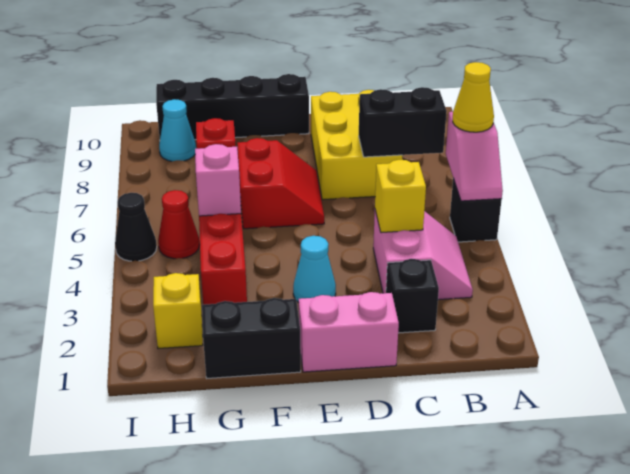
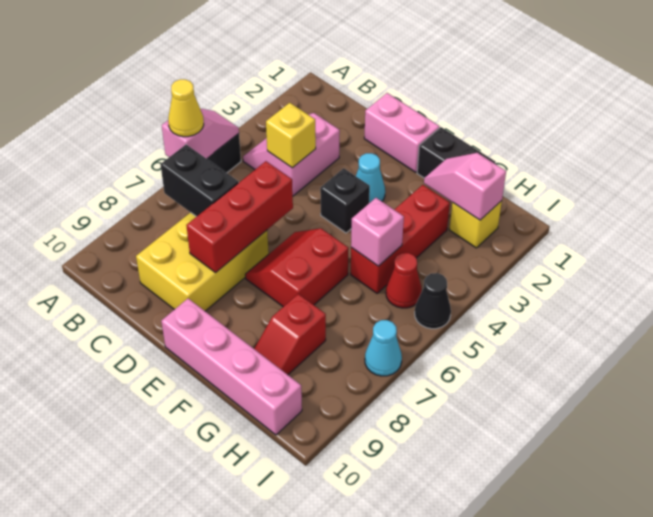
black brick C2 level 1 -> black brick E4 level 1
none -> red brick D6:D8 level 2
black brick E10:H10 level 1 -> pink brick E10:H10 level 1
none -> pink slope G2:H2 level 2 top H
cyan cone H9 level 1 -> cyan cone I7 level 1

